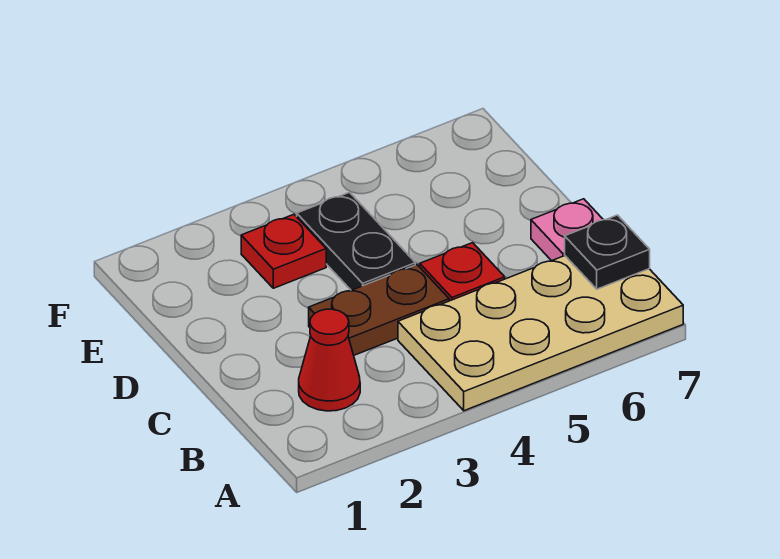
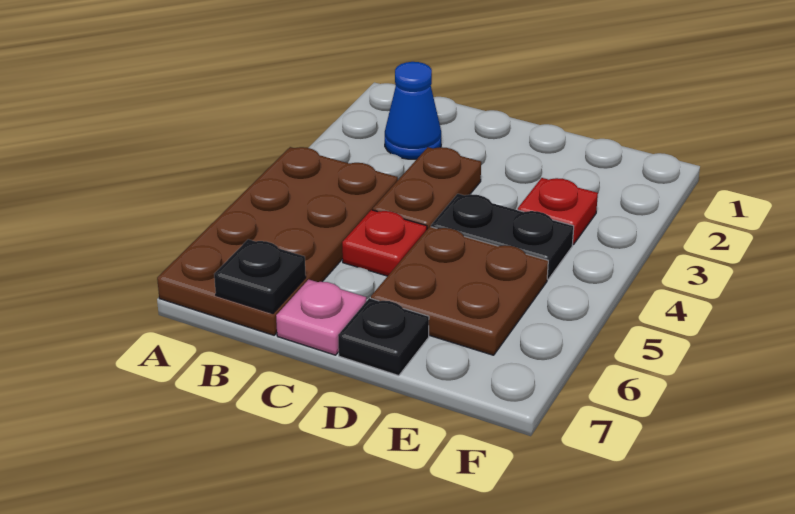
tan plate A4:B7 level 1 -> brown plate A4:B7 level 1
red cone B2 level 1 -> blue cone B2 level 1
none -> brown plate D5:E6 level 1
none -> black plate D7 level 1

